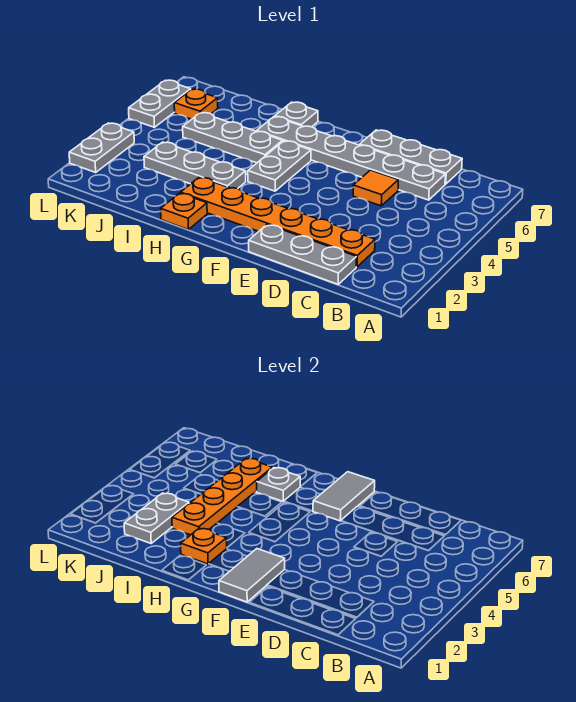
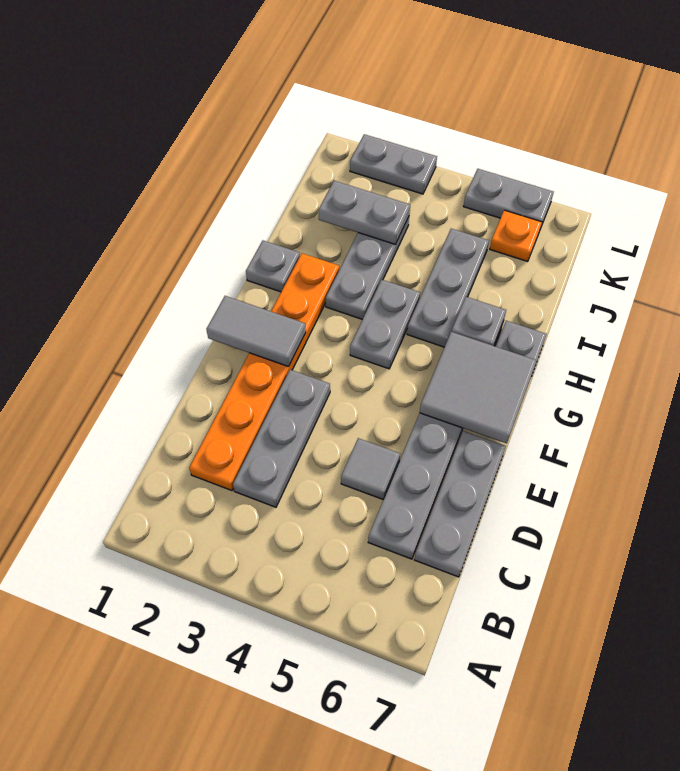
grey plate C1:E1 level 1 -> grey plate C3:E3 level 1
orange tile D5 level 1 -> grey tile D5 level 1
grey tile F6:F7 level 2 -> grey tile F6:G7 level 2
grey plate G4:G5 level 1 -> grey plate G4:H4 level 1
orange plate H1 level 1 -> grey plate H1 level 1
orange plate H2 level 2 -> none
orange plate I3:I6 level 2 -> none

